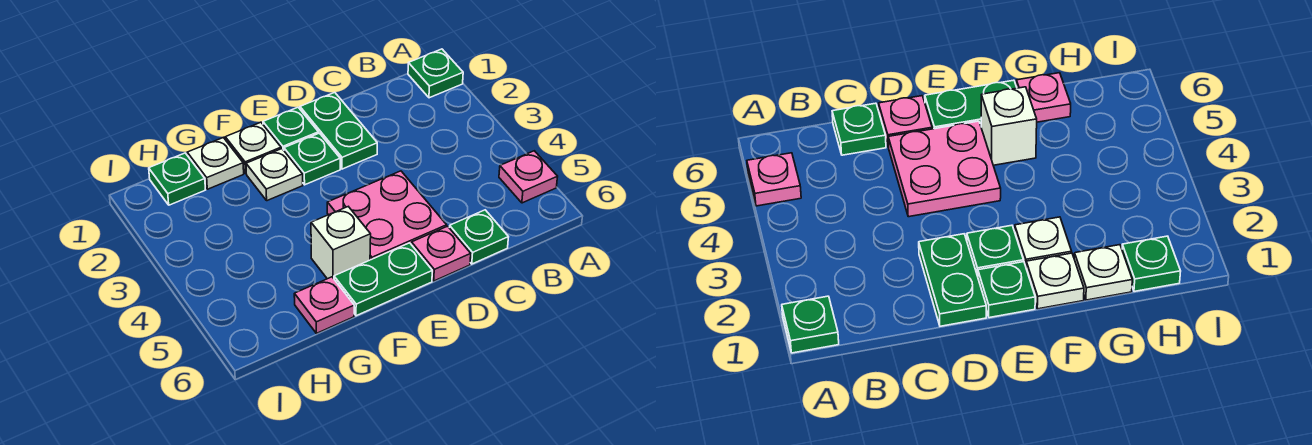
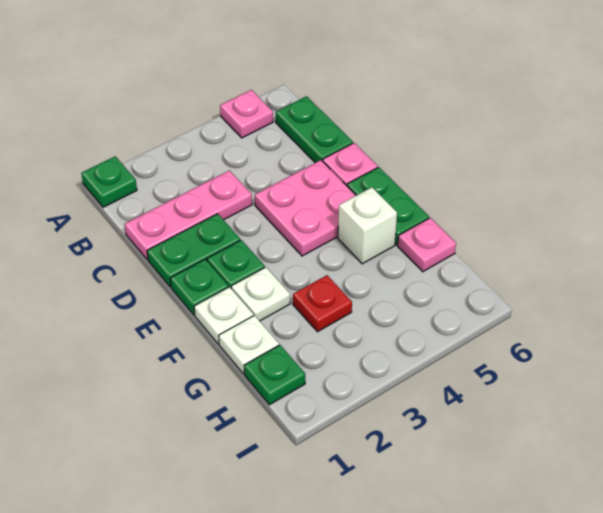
none -> pink plate C1:C3 level 1
green plate C6 level 1 -> green plate B6:C6 level 1
none -> red plate G3 level 1

